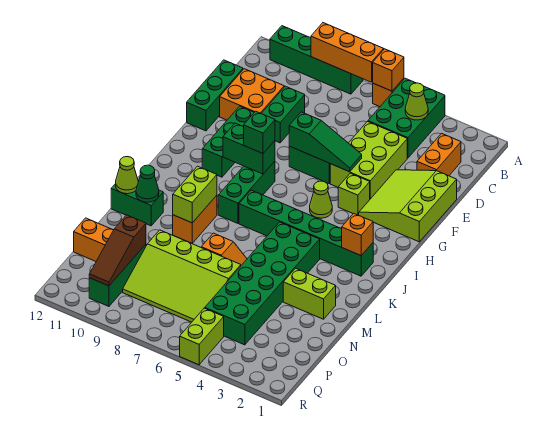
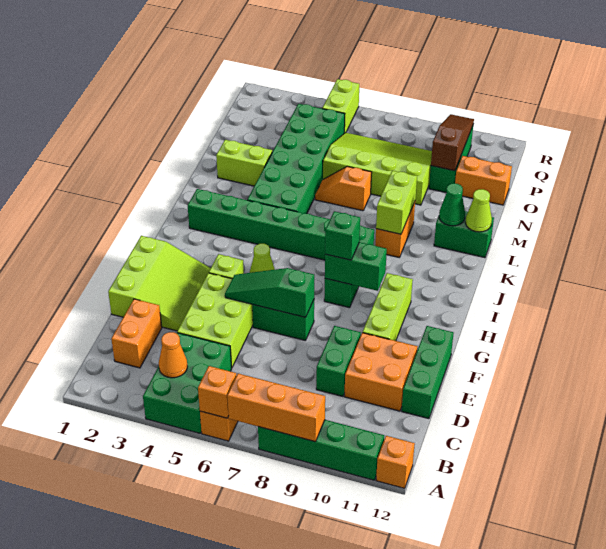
lime cone B4 level 2 -> orange cone B4 level 2
green brick F10:H10 level 1 -> lime brick F10:H10 level 1
orange brick J2 level 2 -> orange brick A12 level 1

